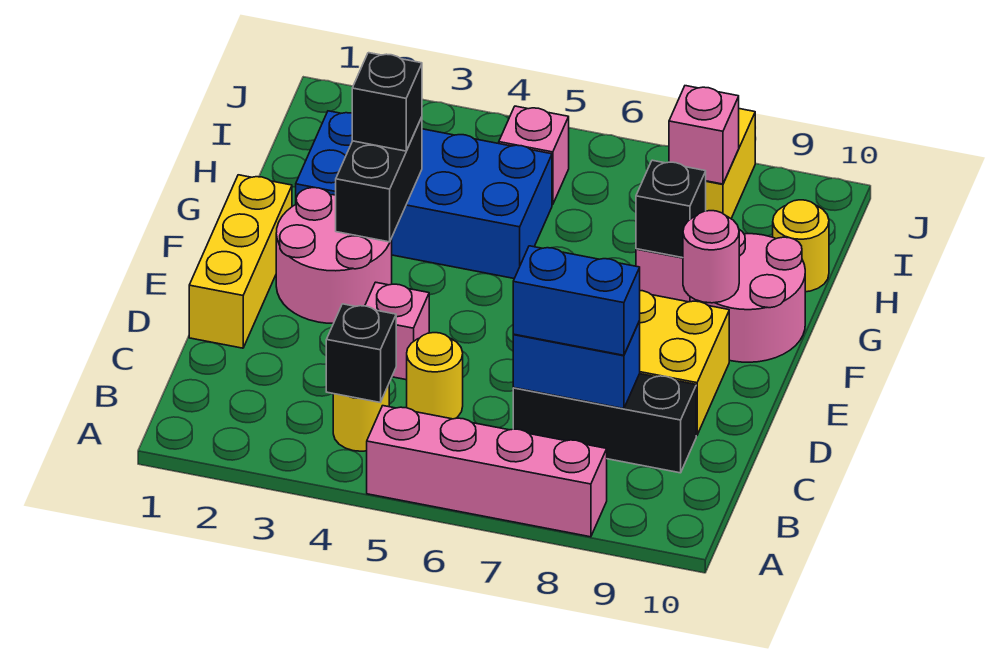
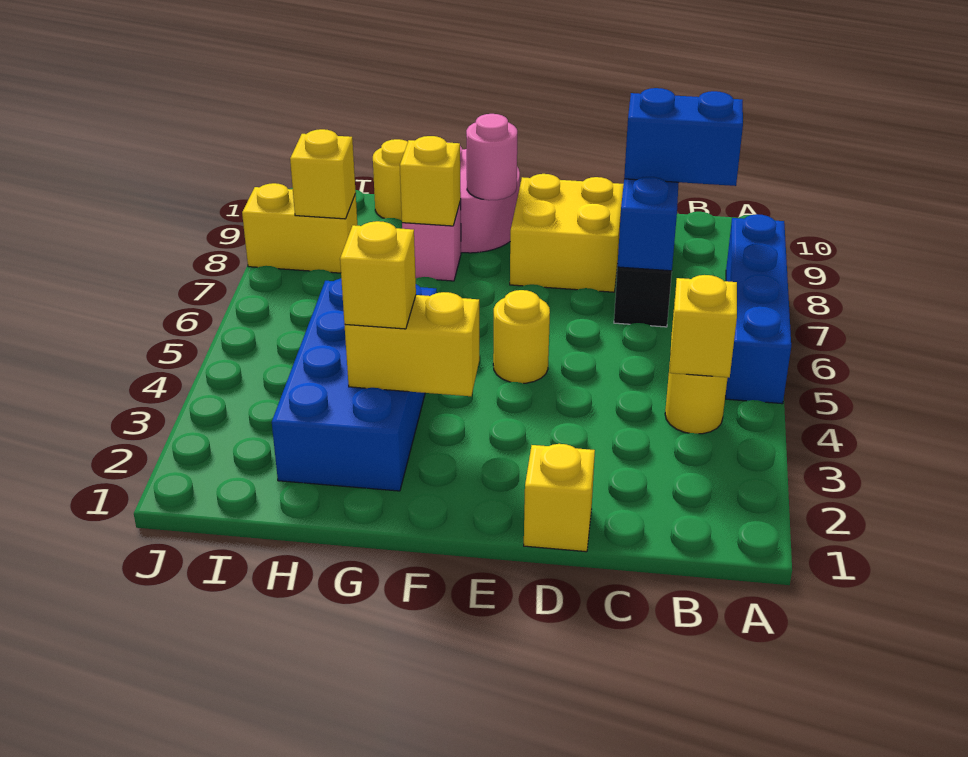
pink brick A5:A8 level 1 -> blue brick A5:A8 level 1
black brick B4 level 2 -> yellow brick B4 level 2
yellow round brick C5 level 1 -> yellow round brick E5 level 1
blue brick C7:C8 level 3 -> blue brick B8:C8 level 3
yellow brick D1:F1 level 1 -> yellow brick D1 level 1
pink brick D4 level 1 -> none
pink round brick E2:F3 level 1 -> none
black brick F3:G3 level 2 -> yellow brick F3:G3 level 2
black brick G3 level 3 -> yellow brick G3 level 3
black brick G8 level 2 -> yellow brick G8 level 2
pink brick I5 level 1 -> none
pink brick I8 level 2 -> yellow brick I8 level 2

